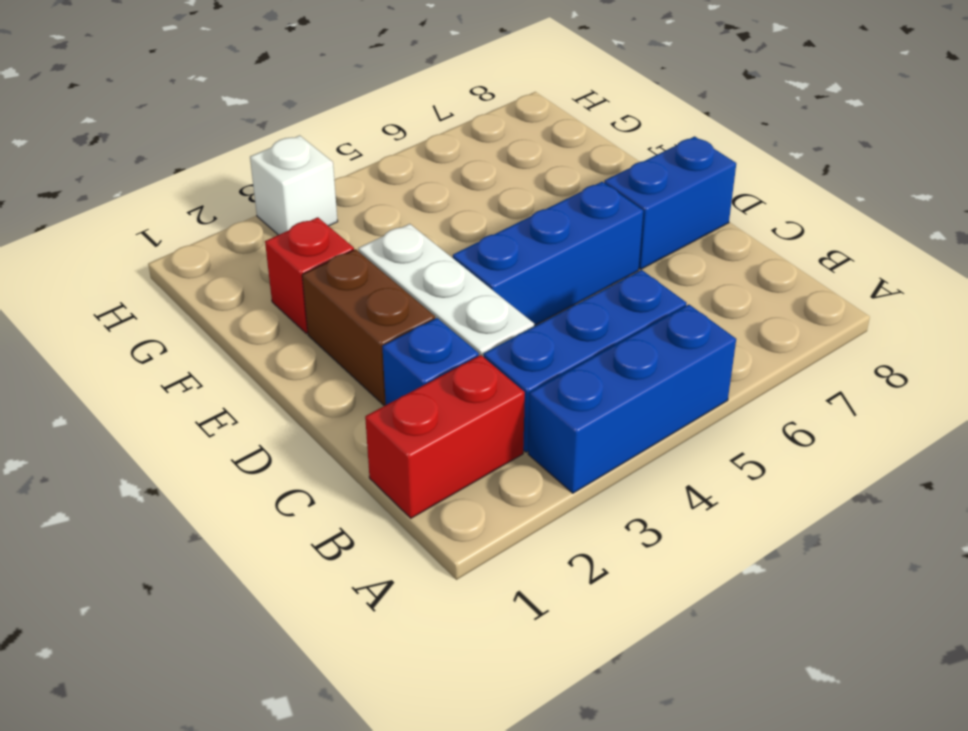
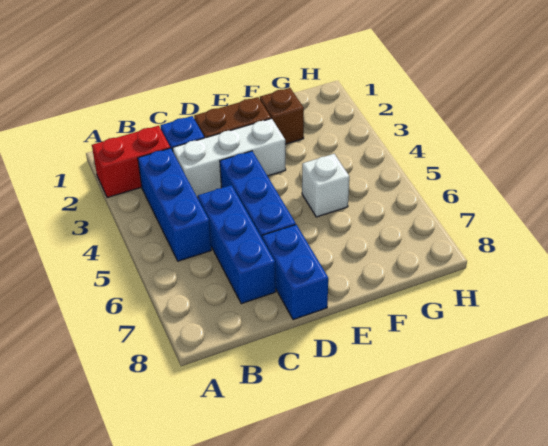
blue brick A3:A5 level 1 -> blue brick C5:C7 level 1
red brick B1:B2 level 1 -> red brick A2:B2 level 1
red brick F2 level 1 -> brown brick F2 level 1
white brick H3 level 1 -> white brick F5 level 1

